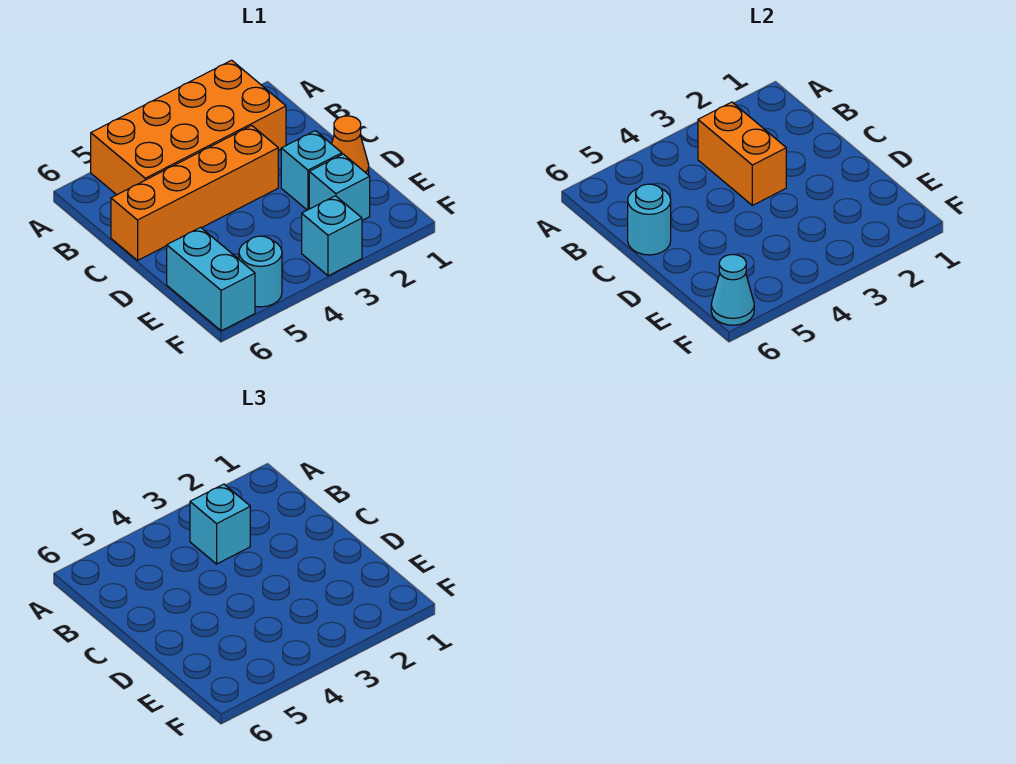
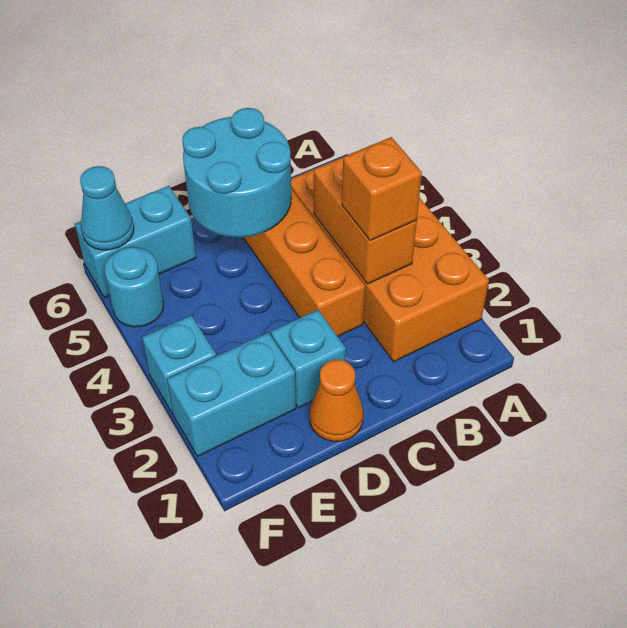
orange brick B3:C3 level 2 -> orange brick B3:B4 level 2
cyan brick B3 level 3 -> orange brick B3 level 3
cyan round brick C6 level 2 -> cyan round brick C5:D6 level 2
cyan brick E2 level 1 -> cyan brick E2:F2 level 1

